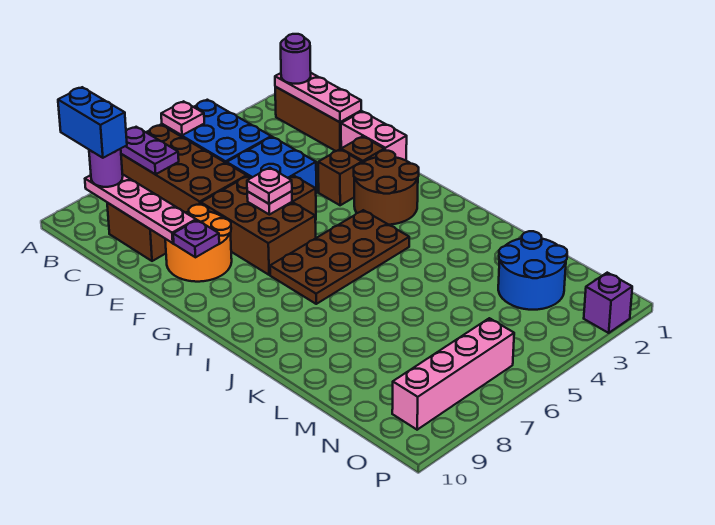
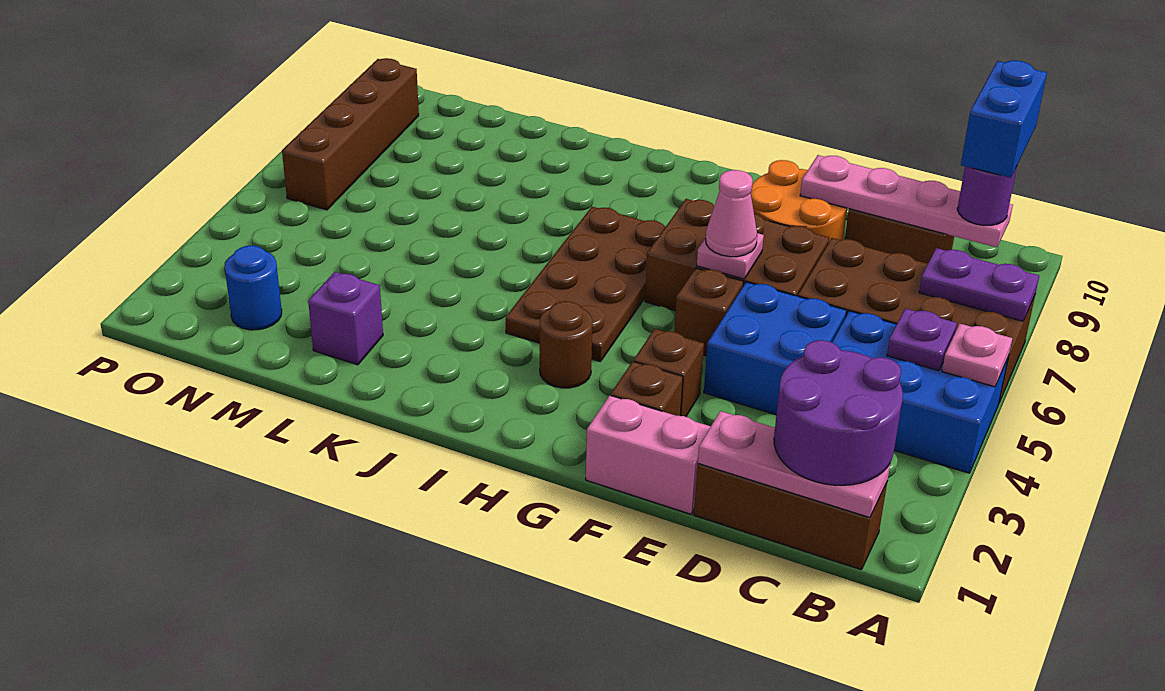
blue brick A9:B9 level 4 -> blue brick B9:B10 level 4
purple round brick B1 level 3 -> purple round brick B1:C2 level 3
pink plate F6 level 3 -> pink cone F6 level 3
purple plate F9 level 2 -> purple plate B5 level 2
brown round brick G2:H3 level 1 -> brown round brick H3 level 1
blue round brick M2:N3 level 1 -> blue round brick N2 level 1
pink brick O6:O9 level 1 -> brown brick O6:O9 level 1
purple brick P2 level 1 -> purple brick L2 level 1

